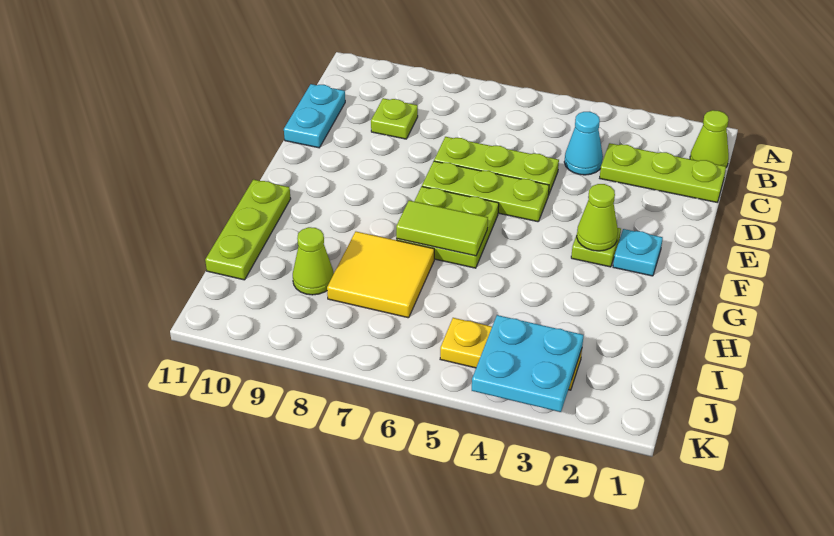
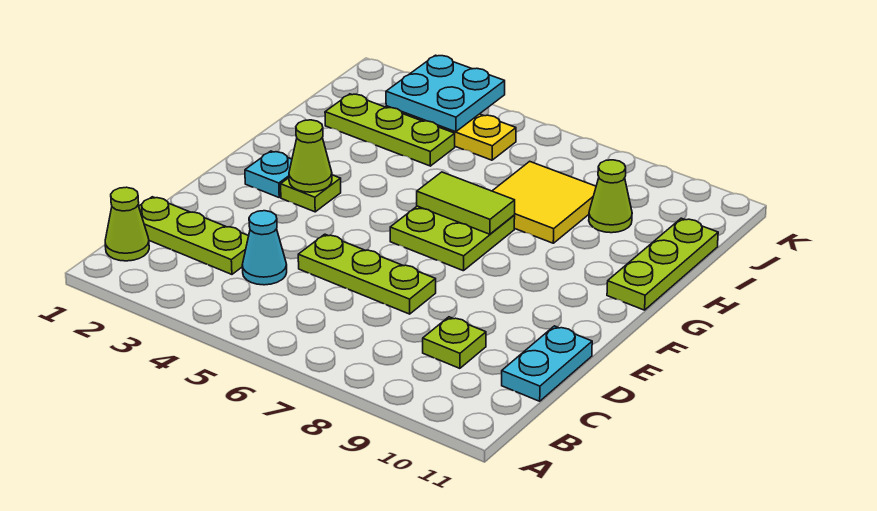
lime plate E5:E7 level 1 -> lime plate I2:I4 level 1

